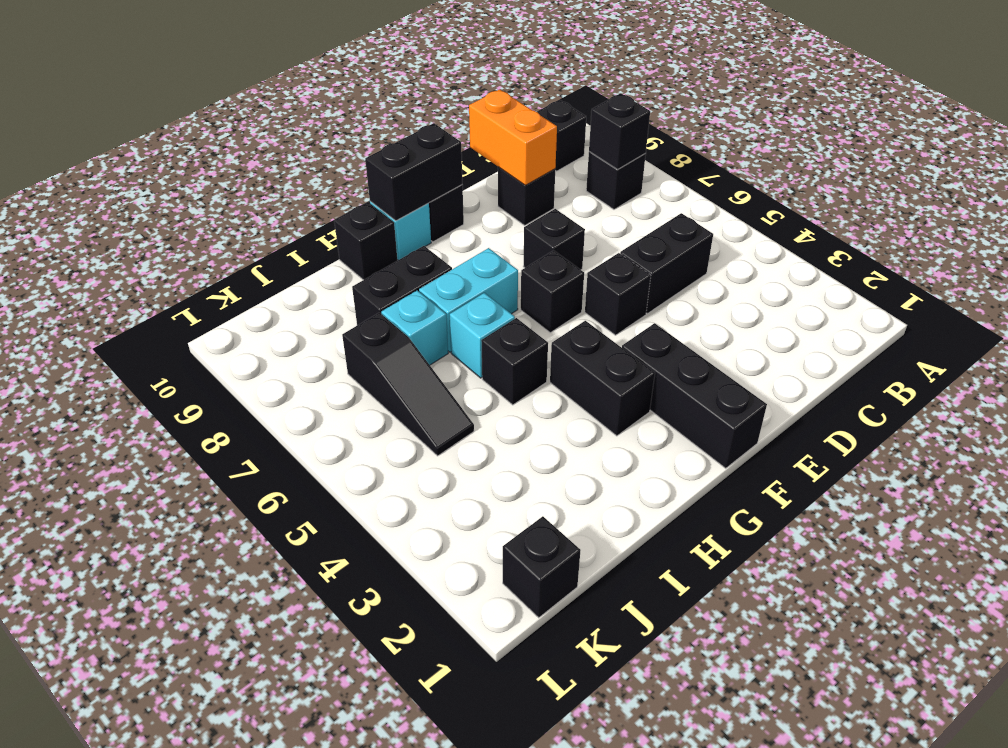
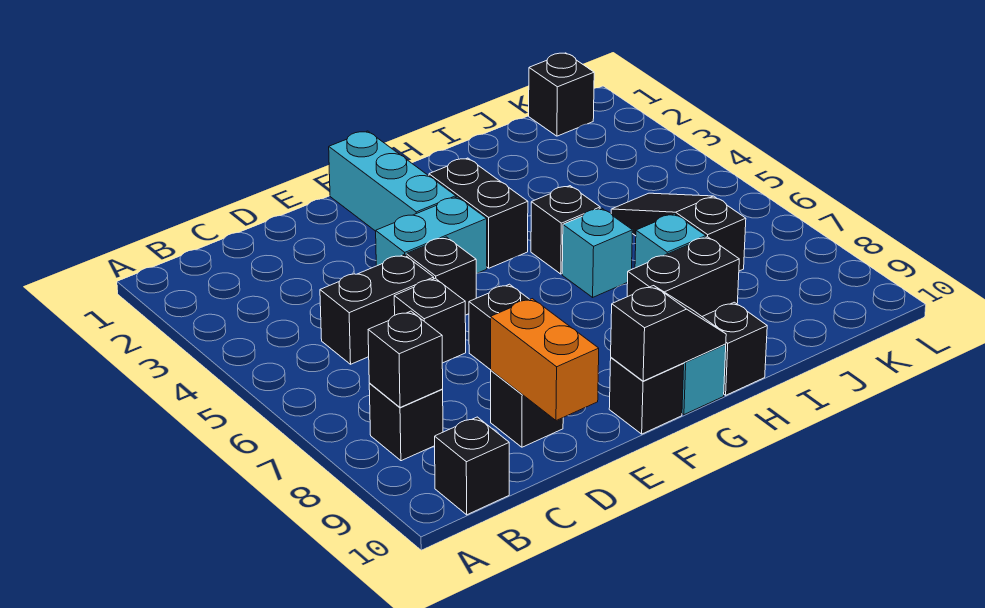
black brick F1:F3 level 1 -> cyan brick F1:F3 level 1
black brick F6 level 1 -> black brick D6 level 1
black brick F10:G10 level 2 -> black slope F10:G10 level 2 top F
cyan brick G7:H7 level 1 -> cyan brick E4:F4 level 1

